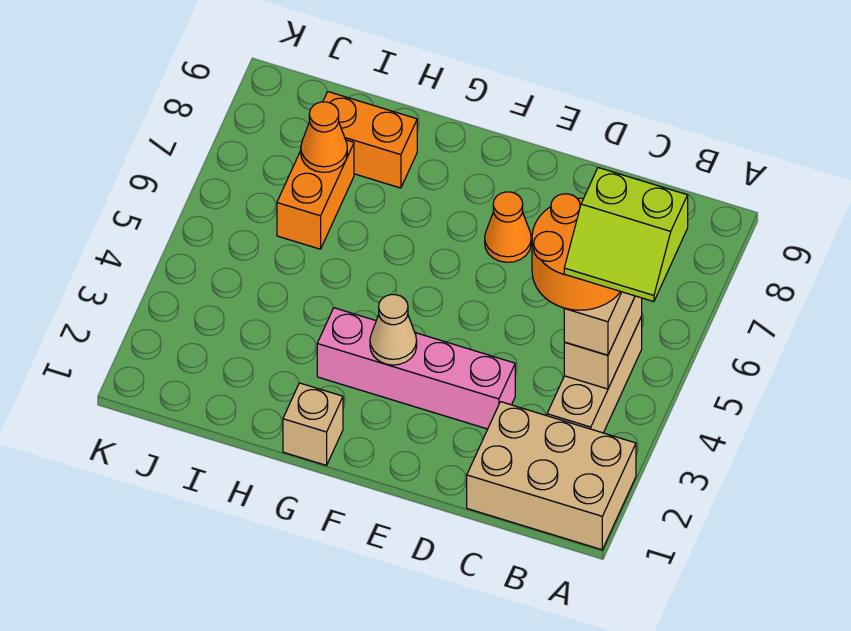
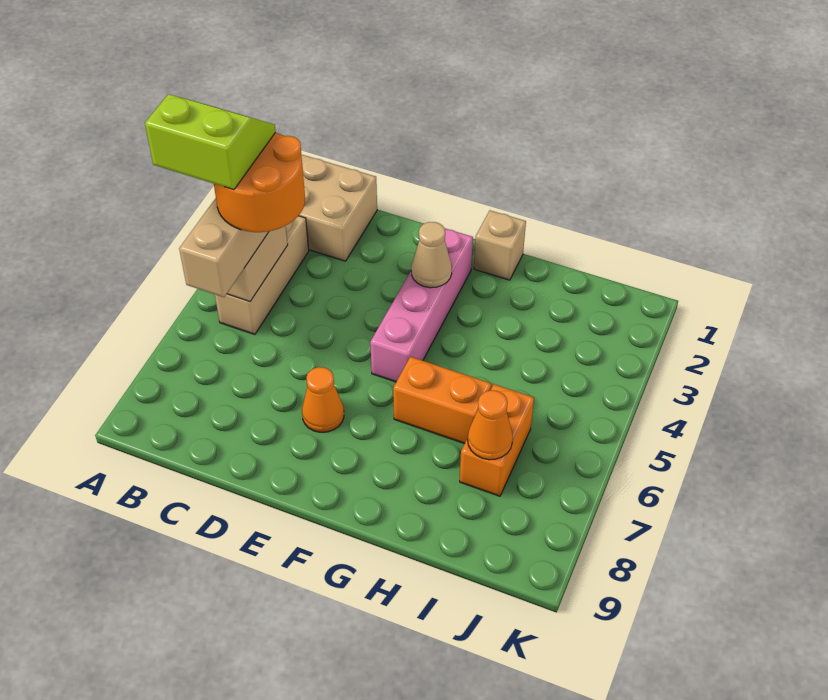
pink brick D3:G3 level 1 -> pink brick F2:F5 level 1
orange brick H8:I8 level 1 -> orange brick G6:H6 level 1

